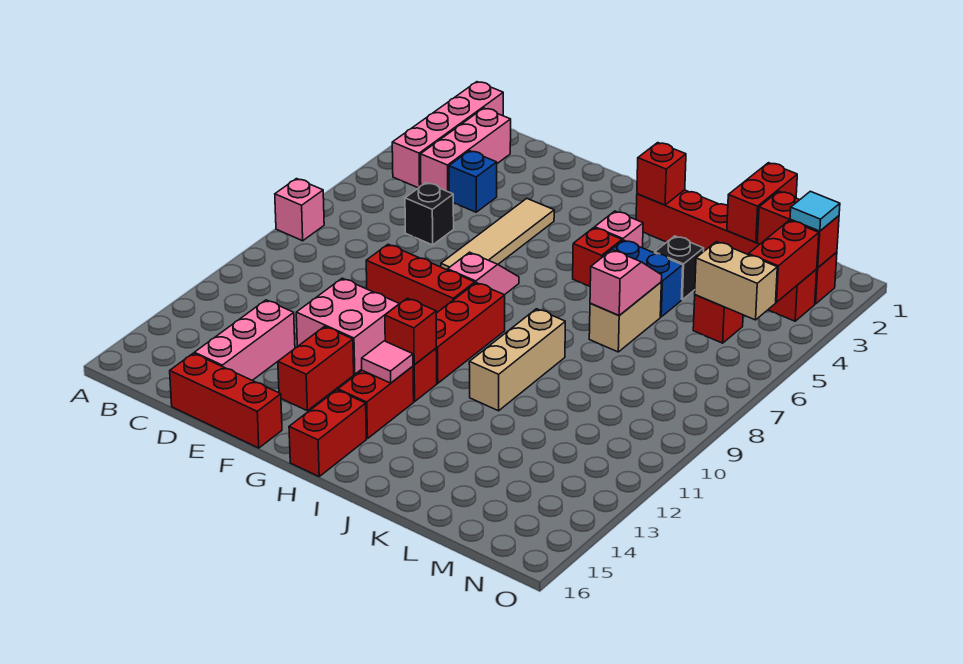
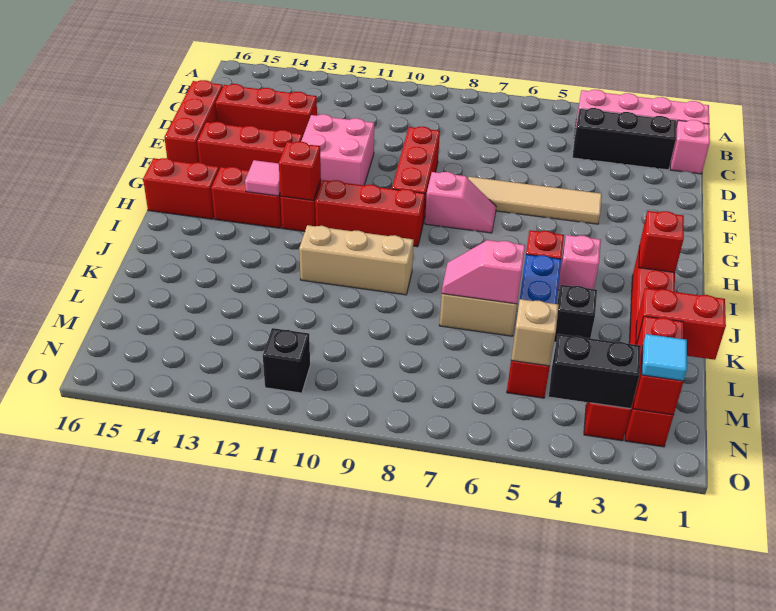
pink brick A8 level 1 -> pink brick C1 level 1
pink brick C2:C4 level 1 -> black brick C2:C4 level 1
blue brick D4 level 1 -> none
black brick D6 level 1 -> black brick N11 level 1
pink brick D13:D15 level 1 -> red brick D13:D15 level 1
red brick F13:F14 level 1 -> red brick F13:F15 level 1
pink slope K6:K7 level 2 top 7 -> pink slope K6:K7 level 2 top 6
tan brick M5:N5 level 2 -> tan brick M5 level 2
red brick N3:N4 level 2 -> black brick N3:N4 level 2

